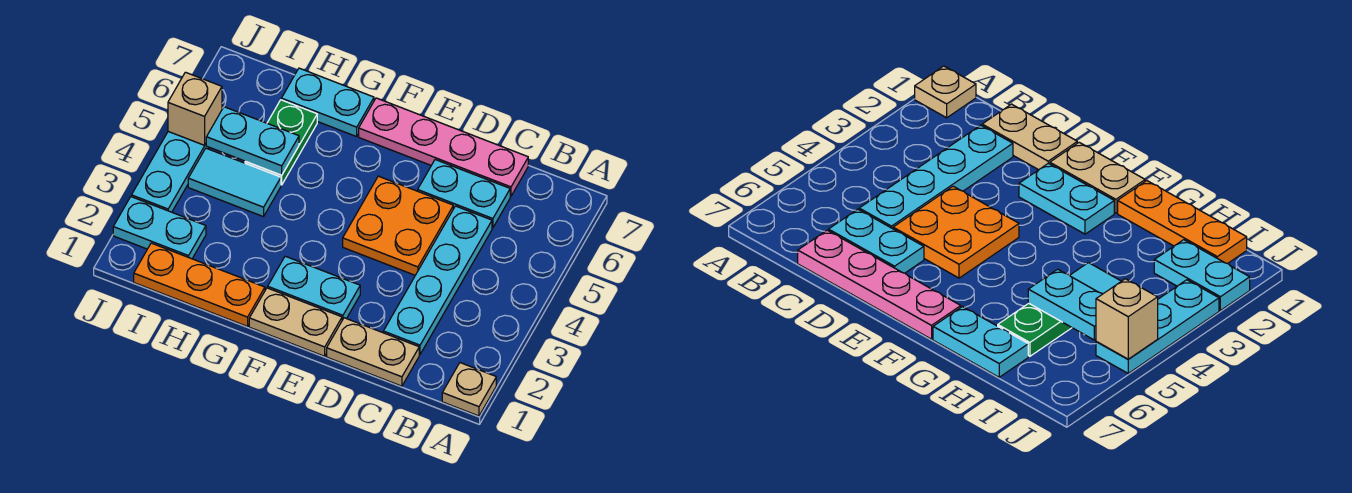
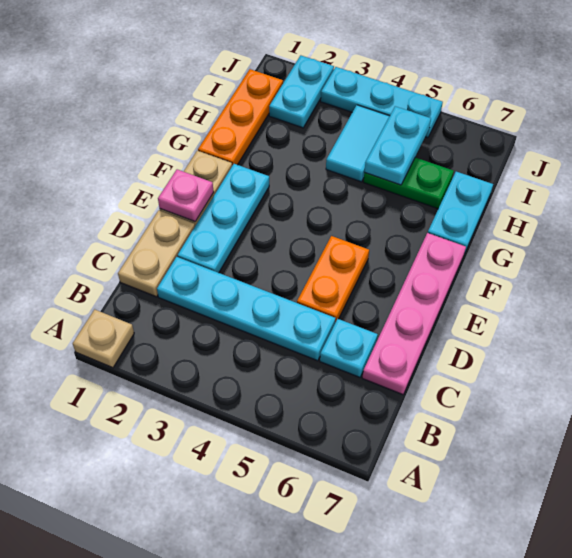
cyan plate C6:D6 level 1 -> cyan plate C6 level 1
orange plate D4:E5 level 1 -> orange plate D5:E5 level 1
none -> pink plate E1 level 2
cyan plate E2:F2 level 1 -> cyan plate D2:F2 level 1
tan brick J5 level 2 -> none

